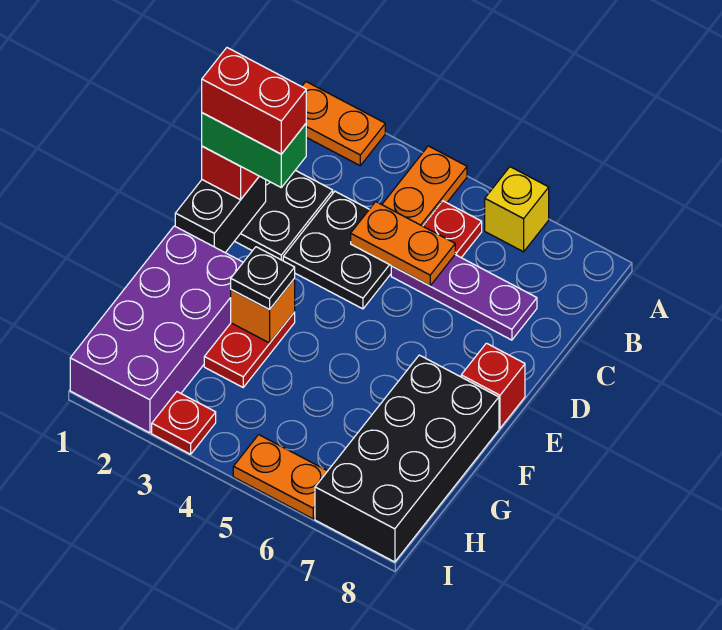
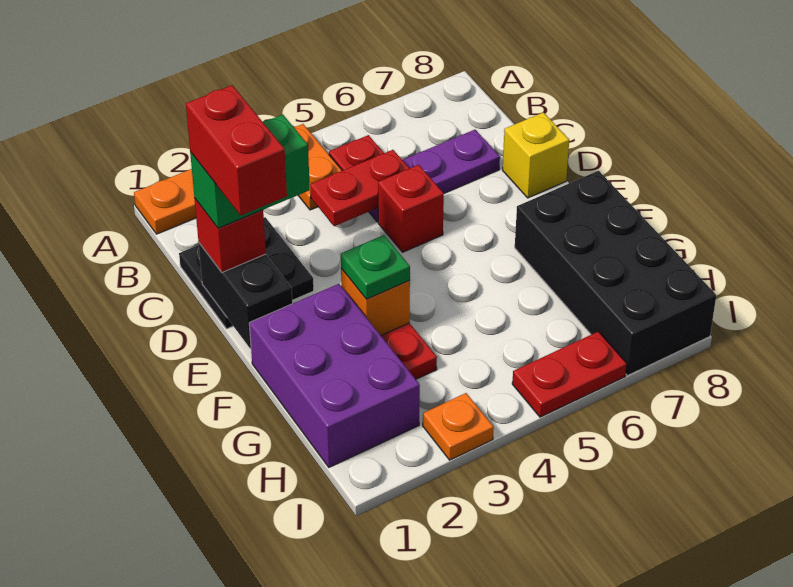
yellow brick A6 level 1 -> yellow brick D8 level 1
black plate C3:D4 level 1 -> none
orange plate C4:C5 level 2 -> red plate C4:C5 level 2
red brick D1:D2 level 5 -> red brick D1:E1 level 5
red brick E8 level 1 -> red brick D5 level 1
purple brick F1:I2 level 1 -> purple brick F1:H2 level 1
black plate F3 level 3 -> green plate F3 level 3
red plate I3 level 1 -> orange plate I3 level 1
orange plate I5:I6 level 1 -> red plate I5:I6 level 1

